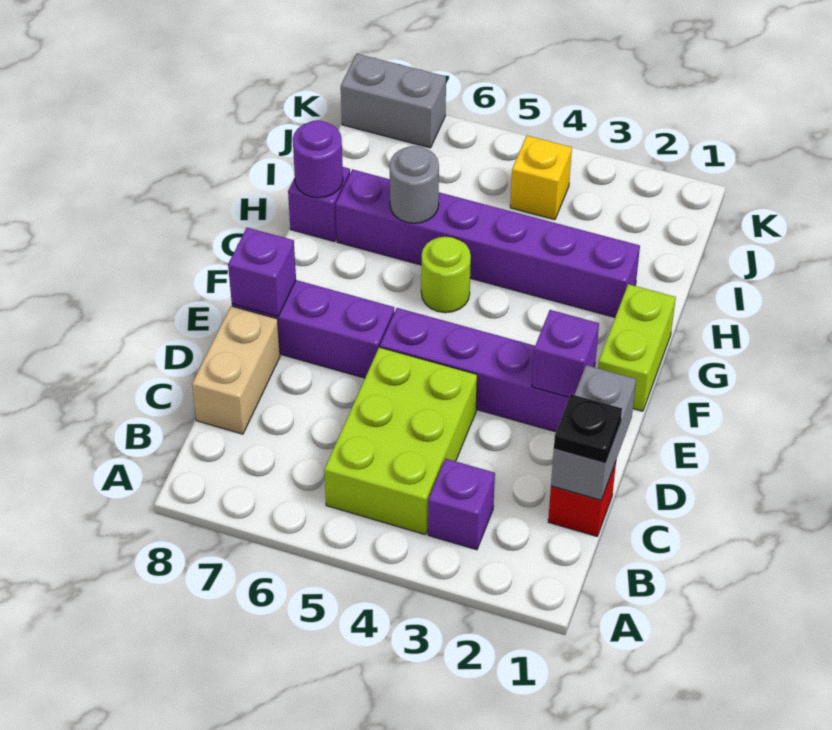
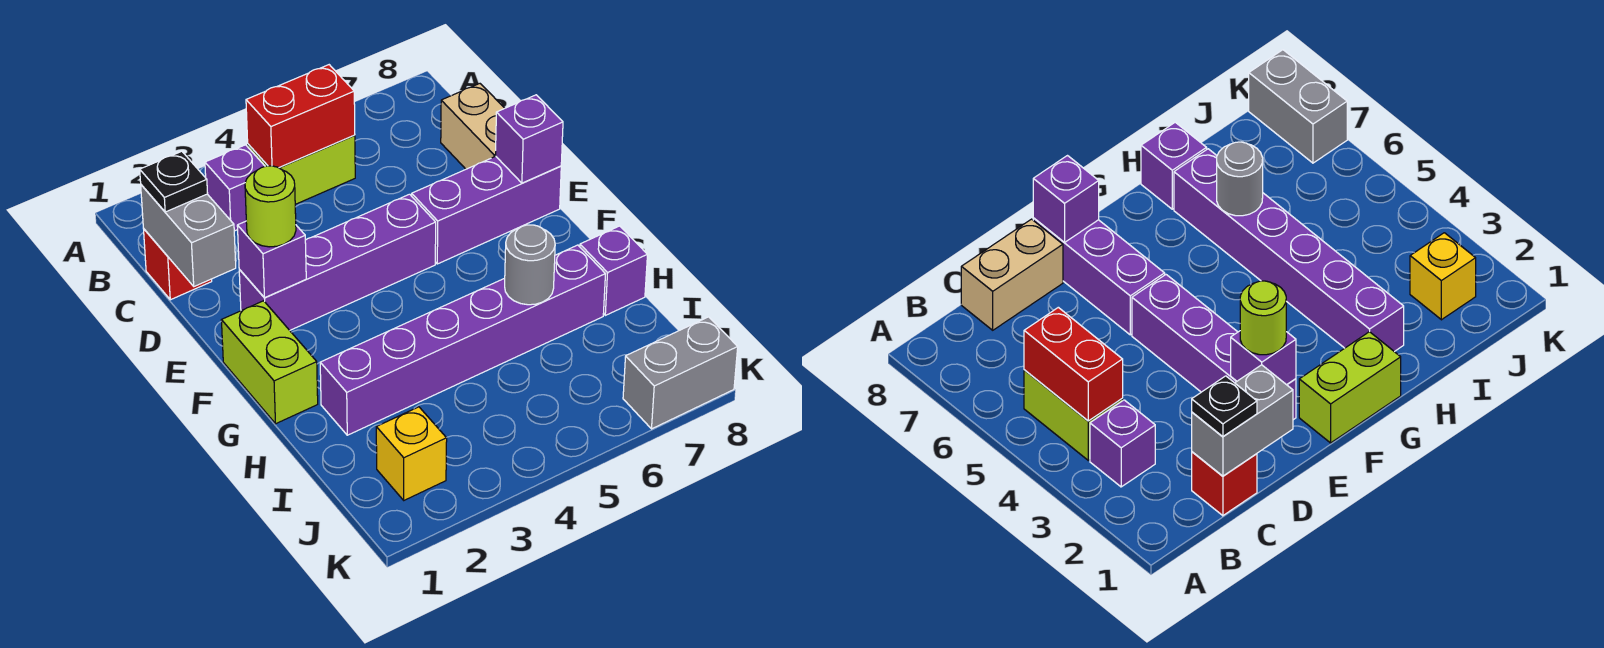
lime brick B4:D5 level 1 -> lime brick B4:B5 level 1
none -> red brick B4:B5 level 2
lime round brick G5 level 1 -> lime round brick E2 level 3
purple round brick H8 level 2 -> none
yellow brick J4 level 1 -> yellow brick J2 level 1

